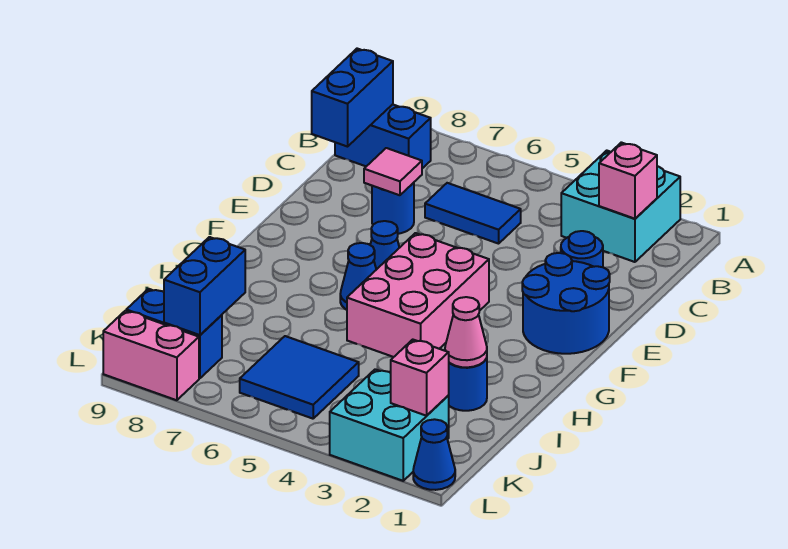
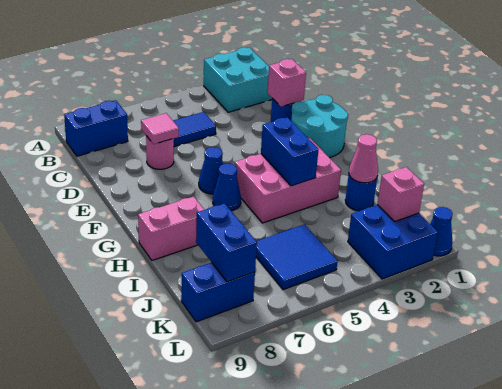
pink brick B2 level 2 -> pink brick D2 level 2
blue brick B9:C9 level 2 -> blue brick G4:H4 level 2
blue round brick D7 level 1 -> pink round brick D7 level 1
blue round brick E1:F2 level 1 -> cyan round brick E1:F2 level 1
pink brick F4:H5 level 1 -> pink brick G3:H5 level 1
cyan brick K2:L3 level 1 -> blue brick K2:L3 level 1
pink brick L8:L9 level 1 -> pink brick H8:H9 level 1

